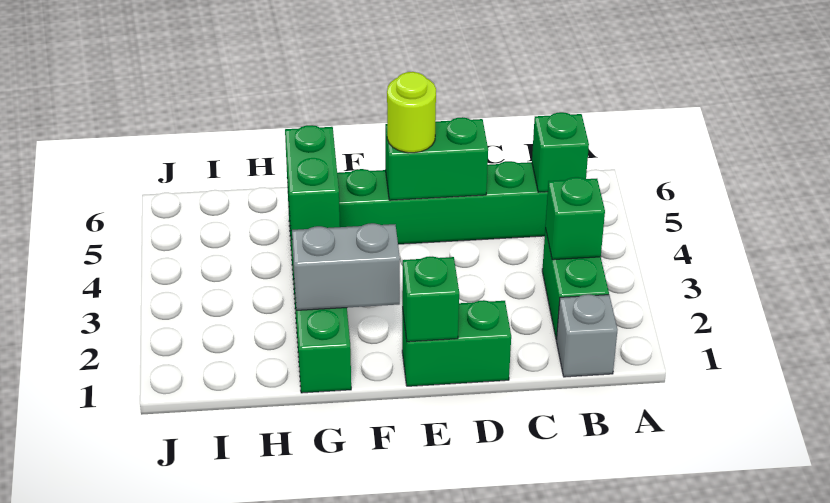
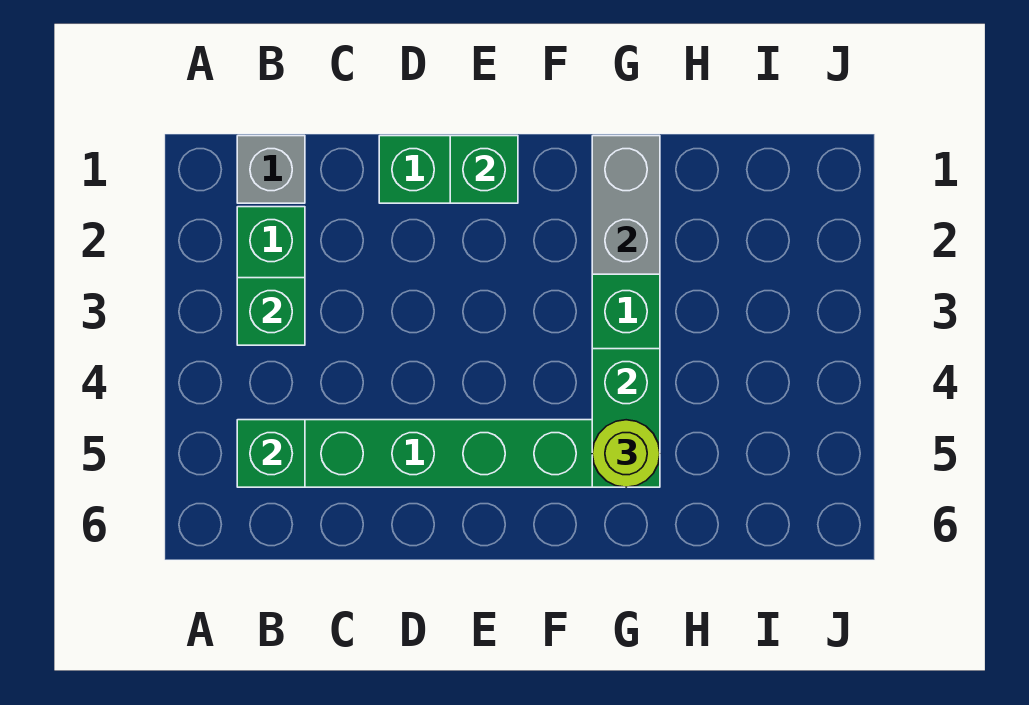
green brick D5:E5 level 2 -> none
lime round brick E5 level 3 -> lime round brick G5 level 3
grey brick F2:G2 level 2 -> grey brick G1:G2 level 2

